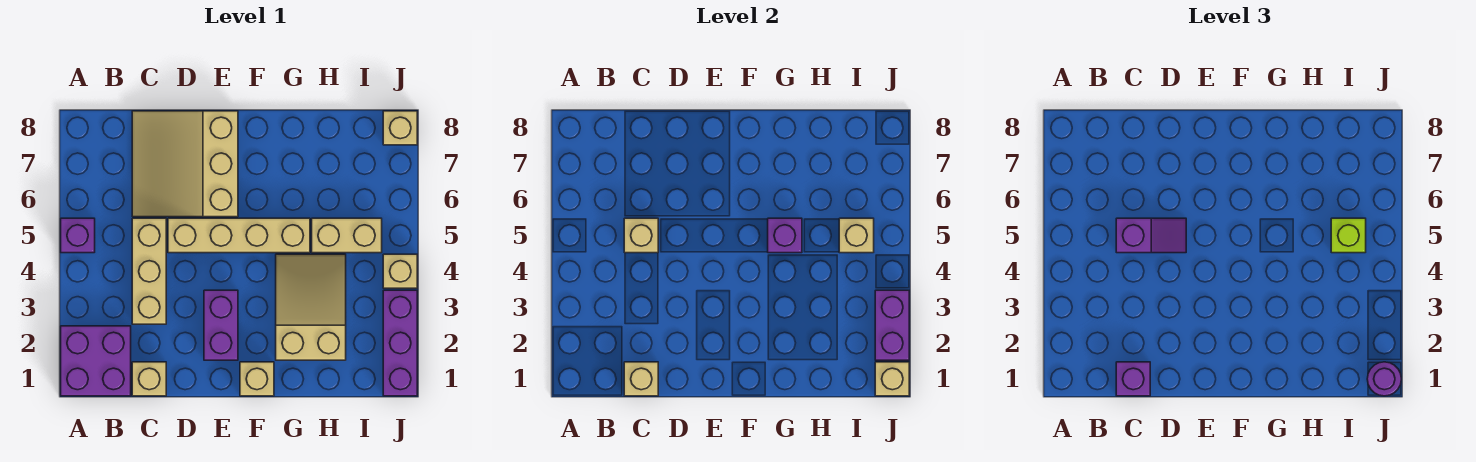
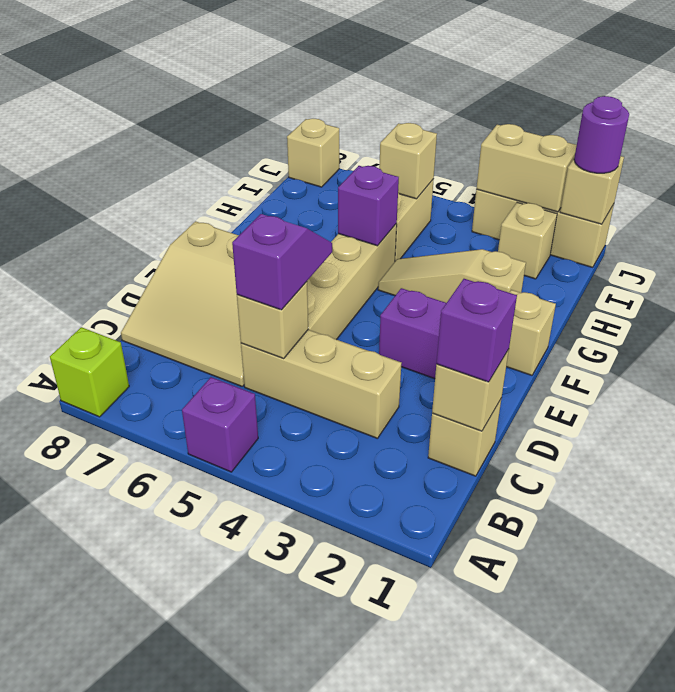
purple brick A1:B2 level 1 -> none
tan slope G2:H4 level 1 top 2 -> tan slope G2:G4 level 1 top 2
lime brick I5 level 3 -> lime brick A8 level 1
purple brick J1:J3 level 1 -> tan brick J1:J3 level 1
purple brick J2:J3 level 2 -> tan brick J2:J3 level 2
tan brick J4 level 1 -> tan brick I2 level 1

